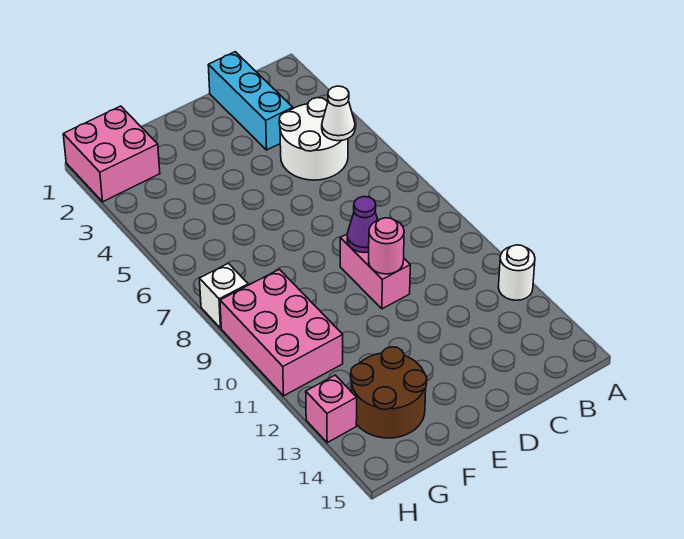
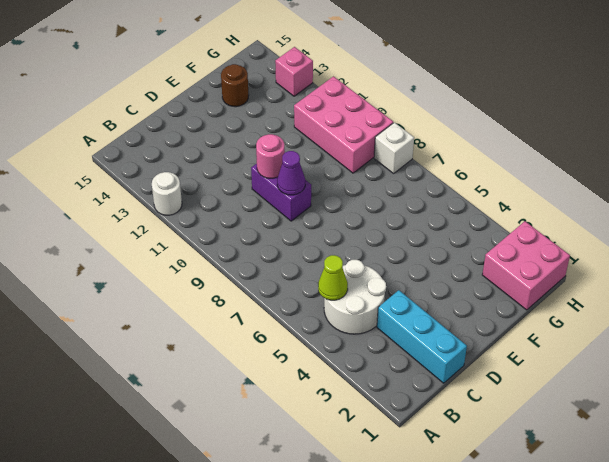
white cone B5 level 2 -> lime cone B5 level 2
pink brick D9:D10 level 1 -> purple brick D9:D10 level 1
brown round brick F13:G14 level 1 -> brown round brick F14 level 1

